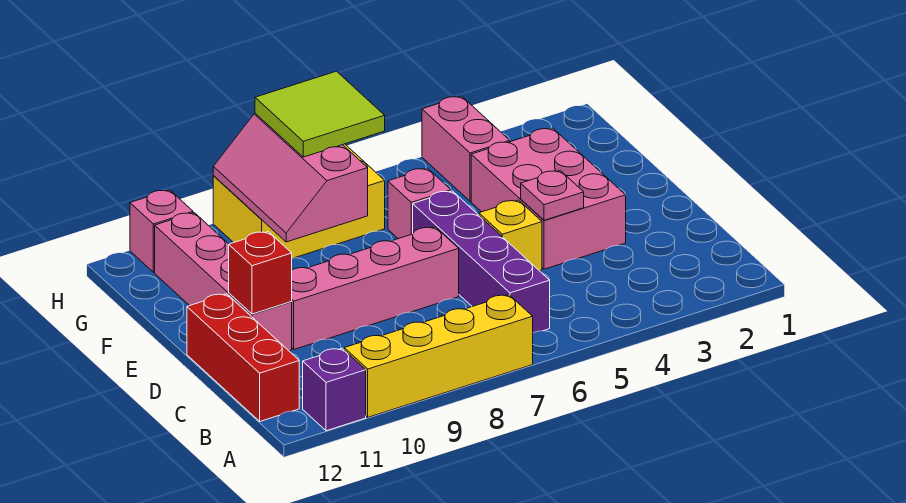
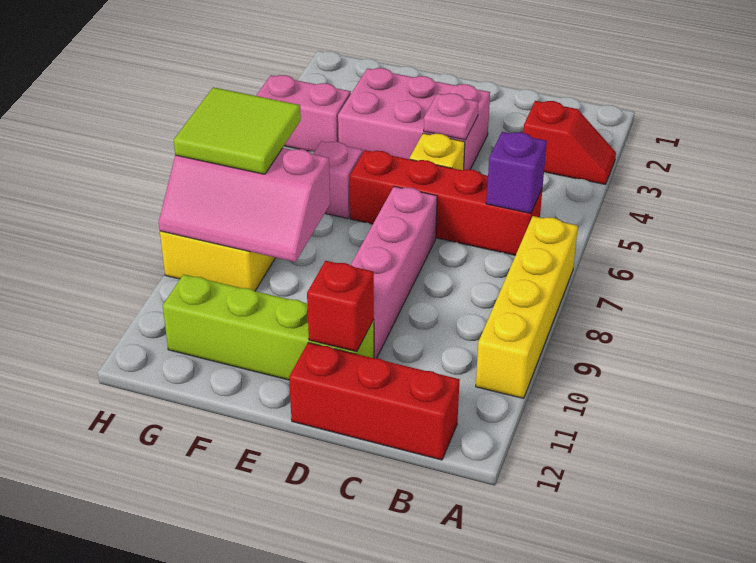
none -> red slope A3:B3 level 1 top B
purple brick A11 level 1 -> purple brick B6 level 2
purple brick B6:E6 level 1 -> red brick B6:E6 level 1
pink brick D11:G11 level 1 -> lime brick D11:G11 level 1
pink brick H11 level 1 -> none

